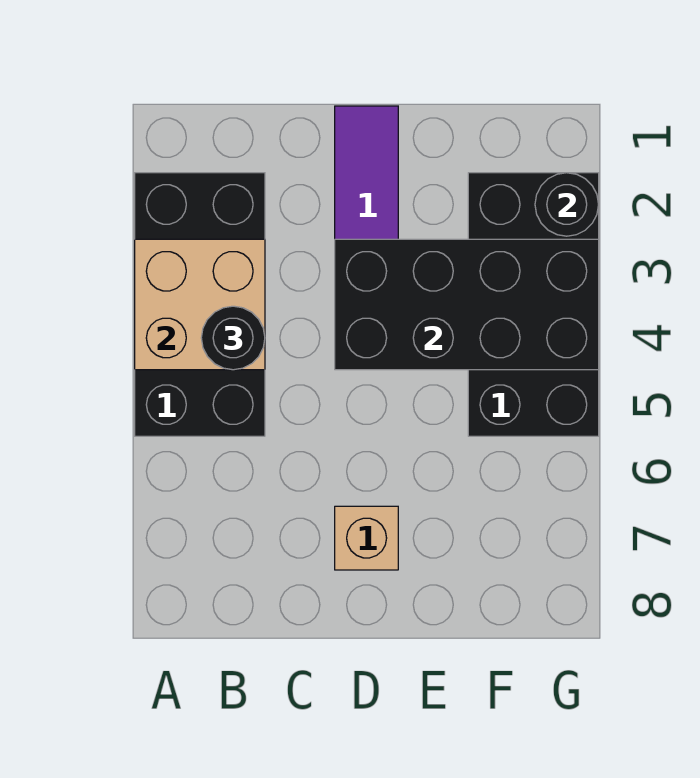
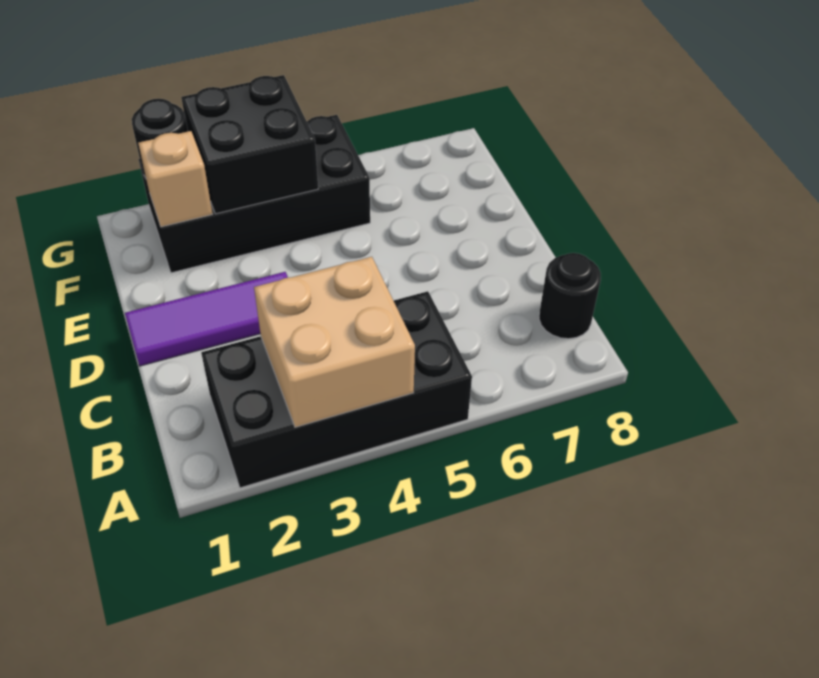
black round brick B4 level 3 -> black round brick B8 level 1
black brick D3:G4 level 2 -> black brick F3:G4 level 2
tan brick D7 level 1 -> tan brick F2 level 2

